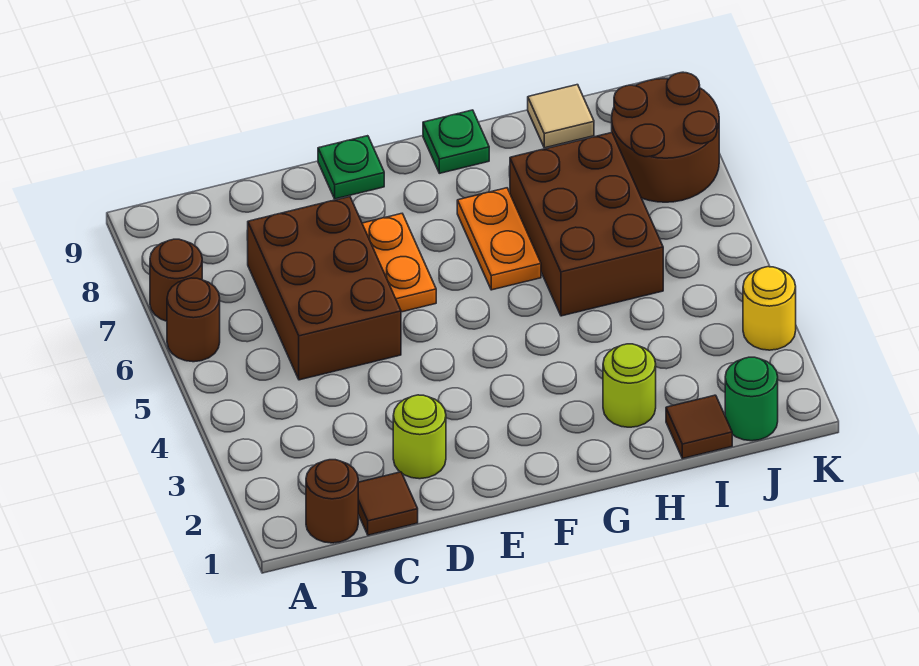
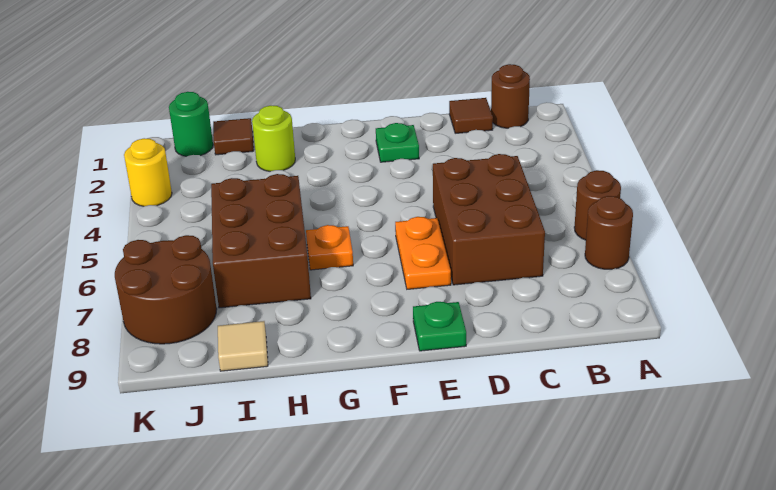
lime round brick D2 level 1 -> none
orange plate G6:G7 level 1 -> orange plate G6 level 1
green plate G9 level 1 -> green plate E2 level 1

